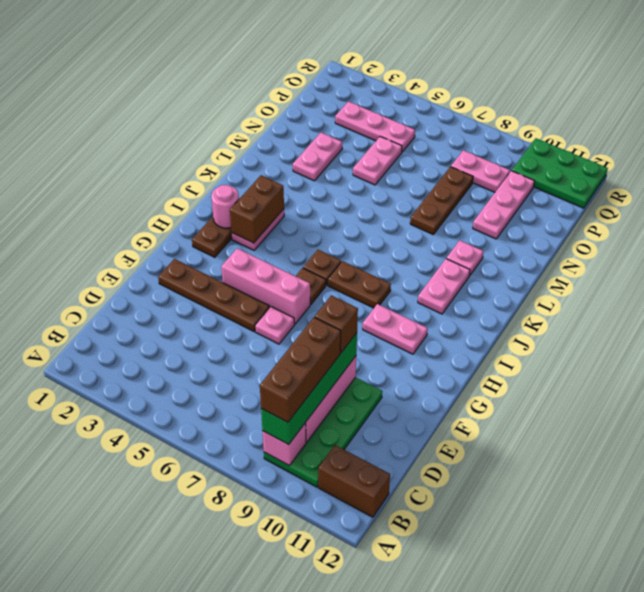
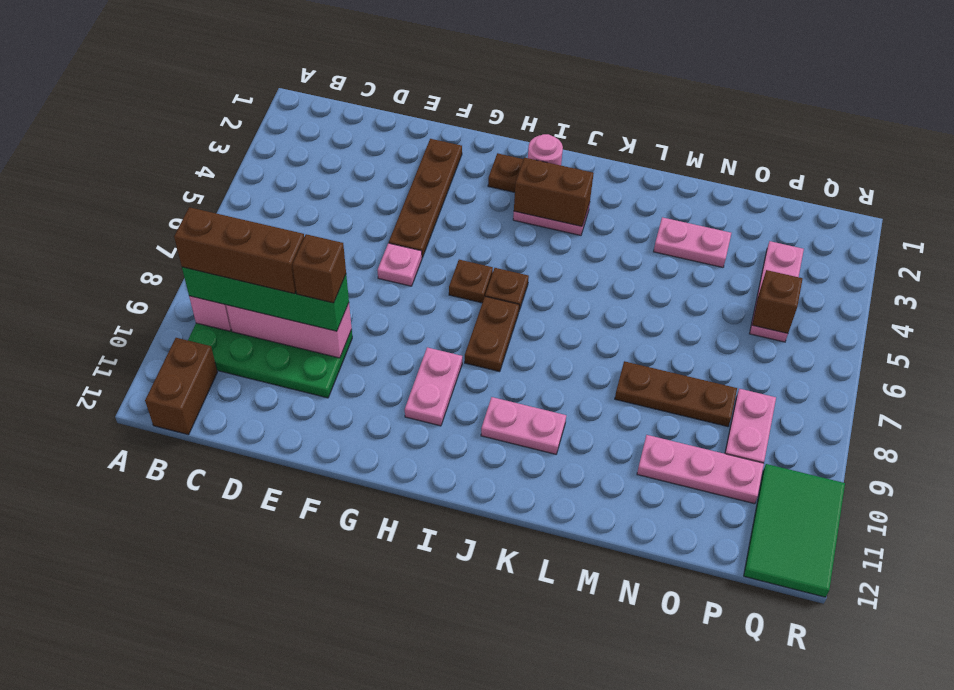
pink brick G4:G6 level 1 -> none
pink plate L10 level 1 -> none
pink plate N5:O5 level 1 -> none
none -> brown brick P5 level 2
green plate Q10:R12 level 1 -> green tile Q10:R12 level 1

